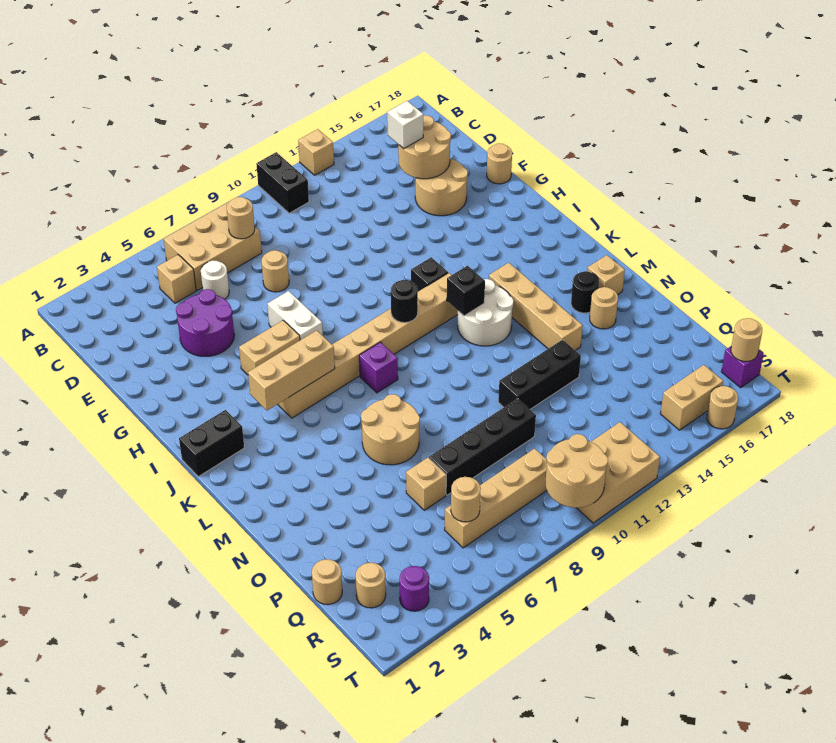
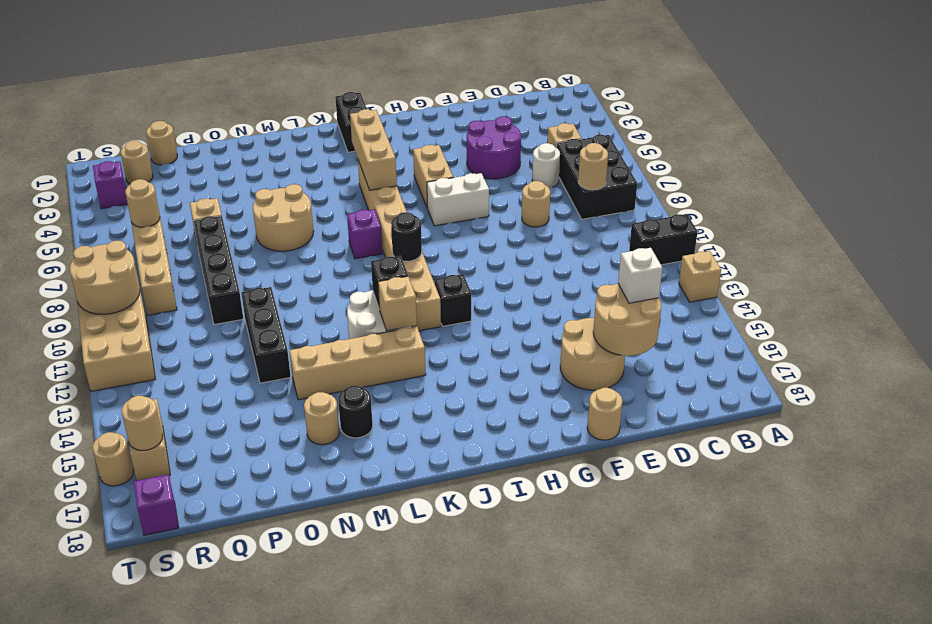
tan brick B6:C8 level 1 -> black brick B6:C8 level 1
tan brick M17 level 1 -> tan brick K13 level 2
purple round brick S3 level 1 -> purple brick S3 level 1
tan round brick S18 level 2 -> tan round brick S16 level 2

